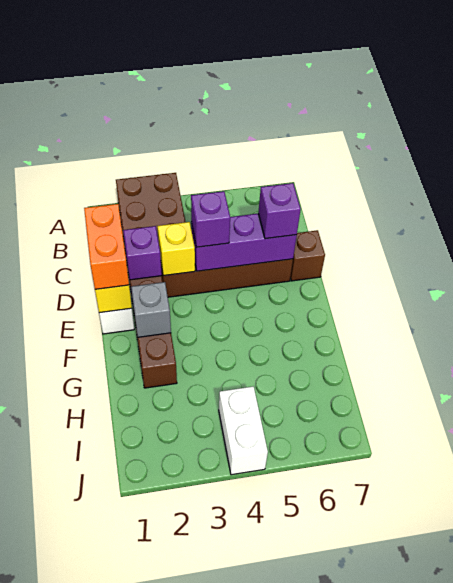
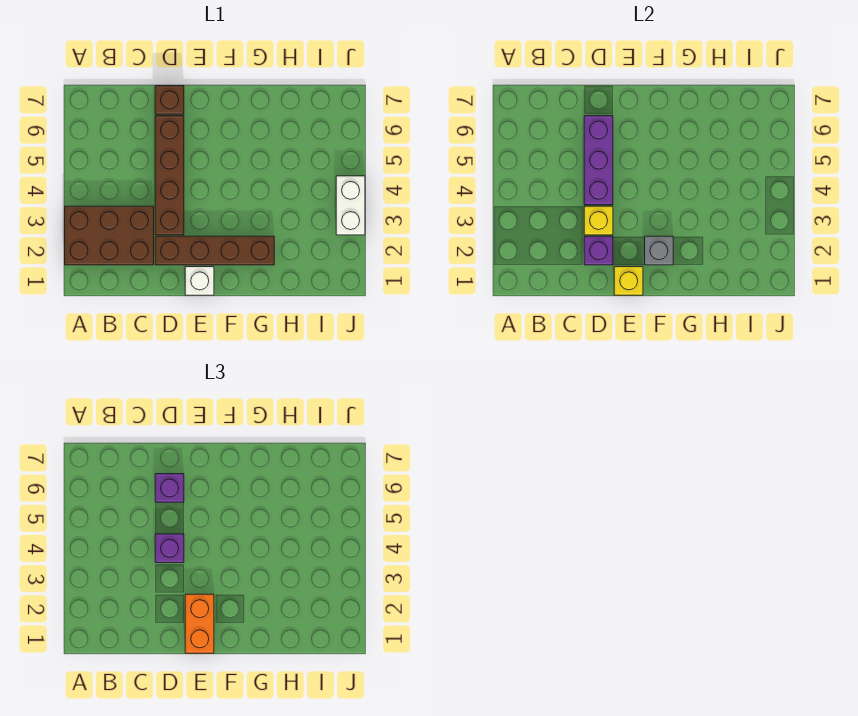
orange brick D1:E1 level 3 -> orange brick E1:E2 level 3
white brick I4:J4 level 1 -> white brick J3:J4 level 1

